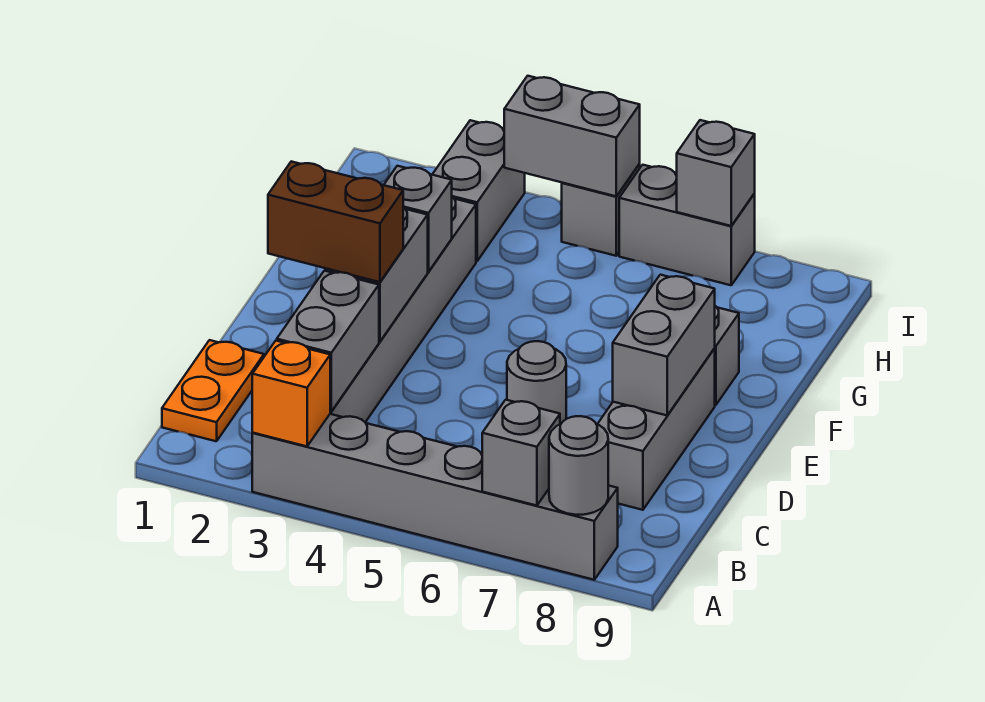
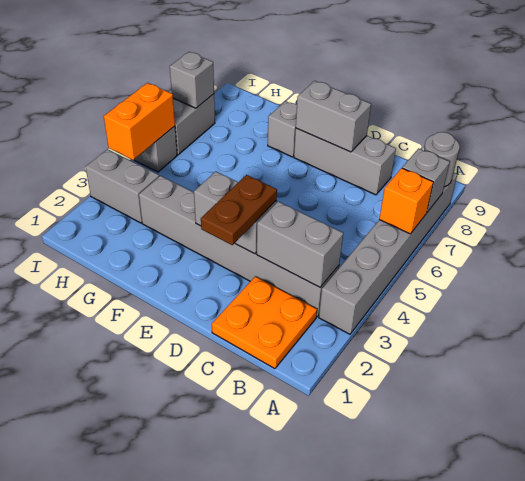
orange brick A3 level 2 -> orange brick A6 level 2
orange plate B1:C1 level 1 -> orange plate B1:C2 level 1
brown brick D2:D3 level 3 -> brown plate D2:D3 level 3
grey round brick D6 level 1 -> none
grey brick F3 level 2 -> none
grey brick I4:I5 level 2 -> orange brick I4:I5 level 2

